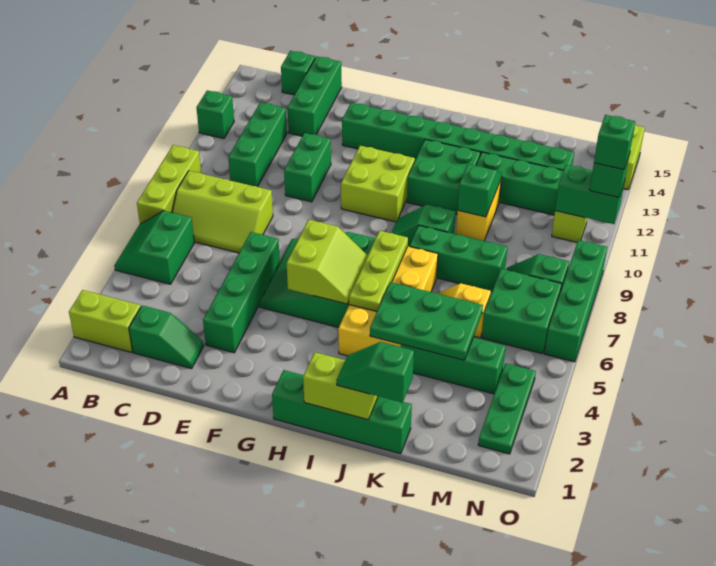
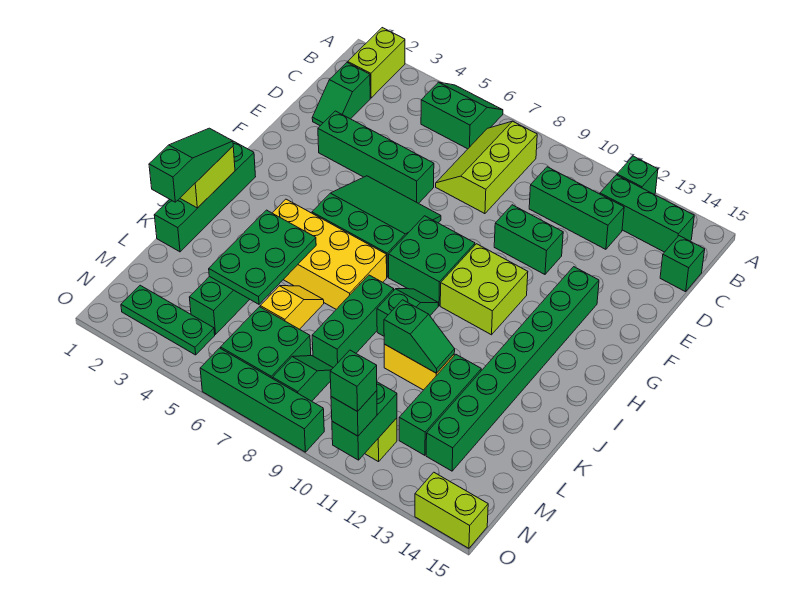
lime brick A7:A9 level 1 -> none
green brick D13:D15 level 1 -> green brick B12:B14 level 1
lime slope G5:H6 level 2 top G -> none
lime plate I5:I7 level 2 -> none
green brick I11:J12 level 1 -> green brick G8:H9 level 1
green slope J1:K1 level 3 top K -> green slope I1:K1 level 3 top K

